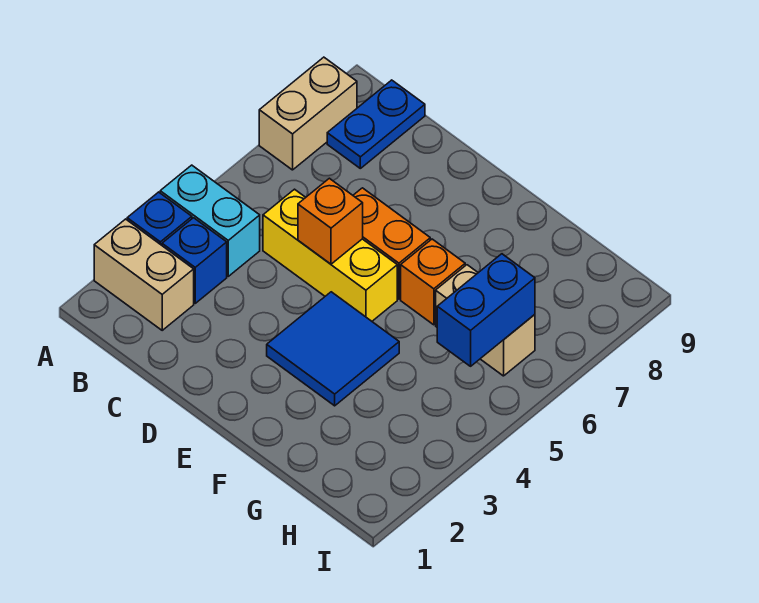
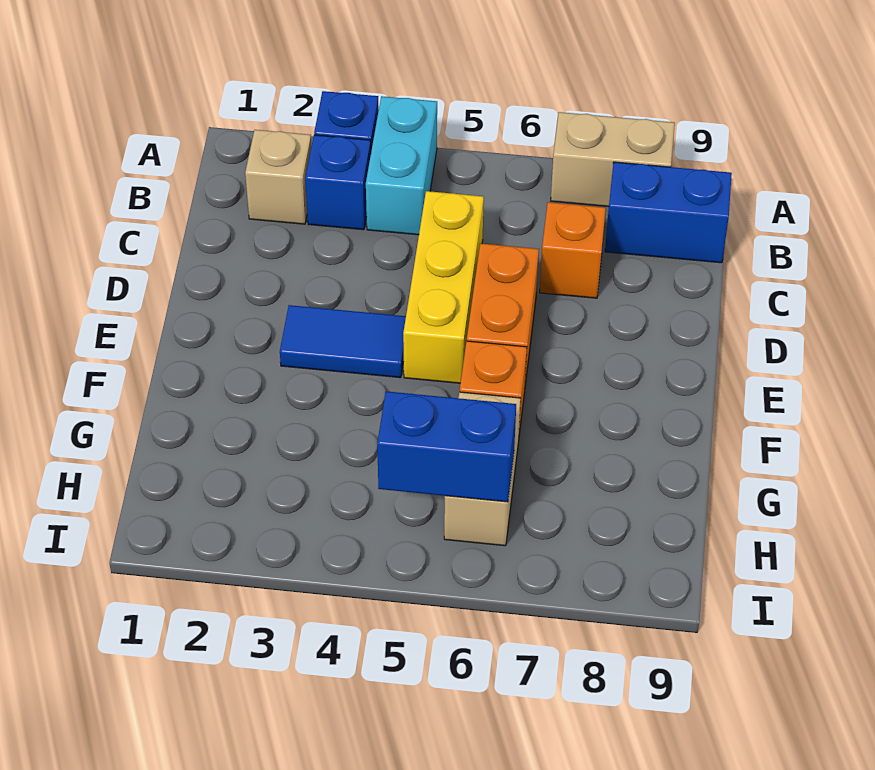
tan brick A2:B2 level 1 -> tan brick B2 level 1
blue plate B8:B9 level 1 -> blue brick B8:B9 level 1
orange brick D5 level 2 -> orange brick C7 level 1
blue tile E3:F4 level 1 -> blue tile E3:E4 level 1

